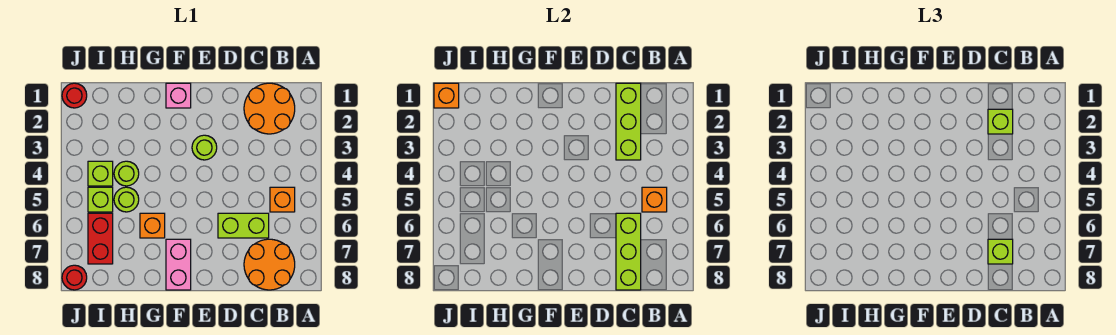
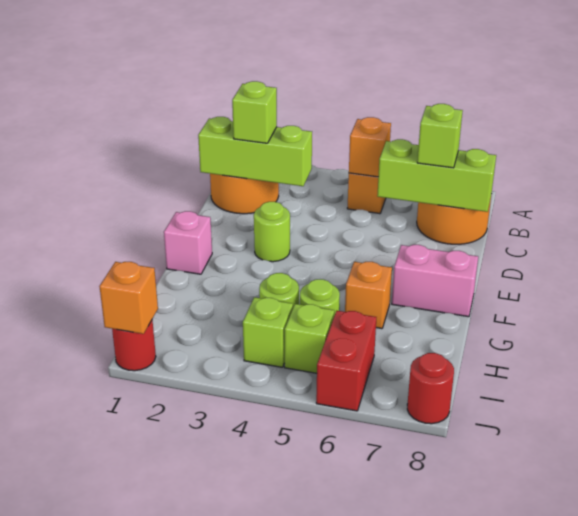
lime brick C6:D6 level 1 -> none
red brick I6:I7 level 1 -> red brick I6:J6 level 1

